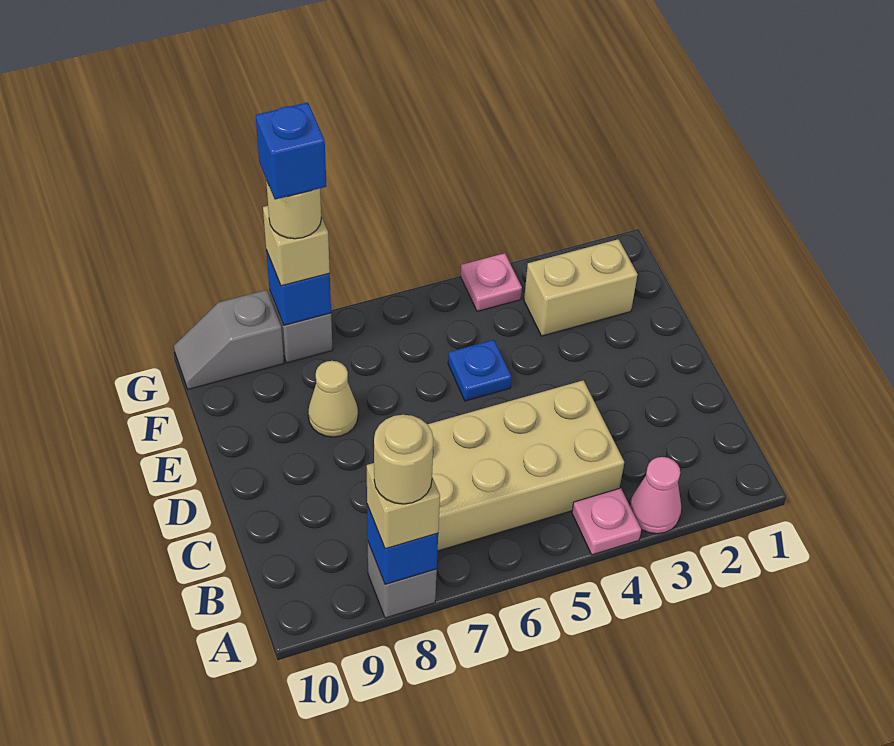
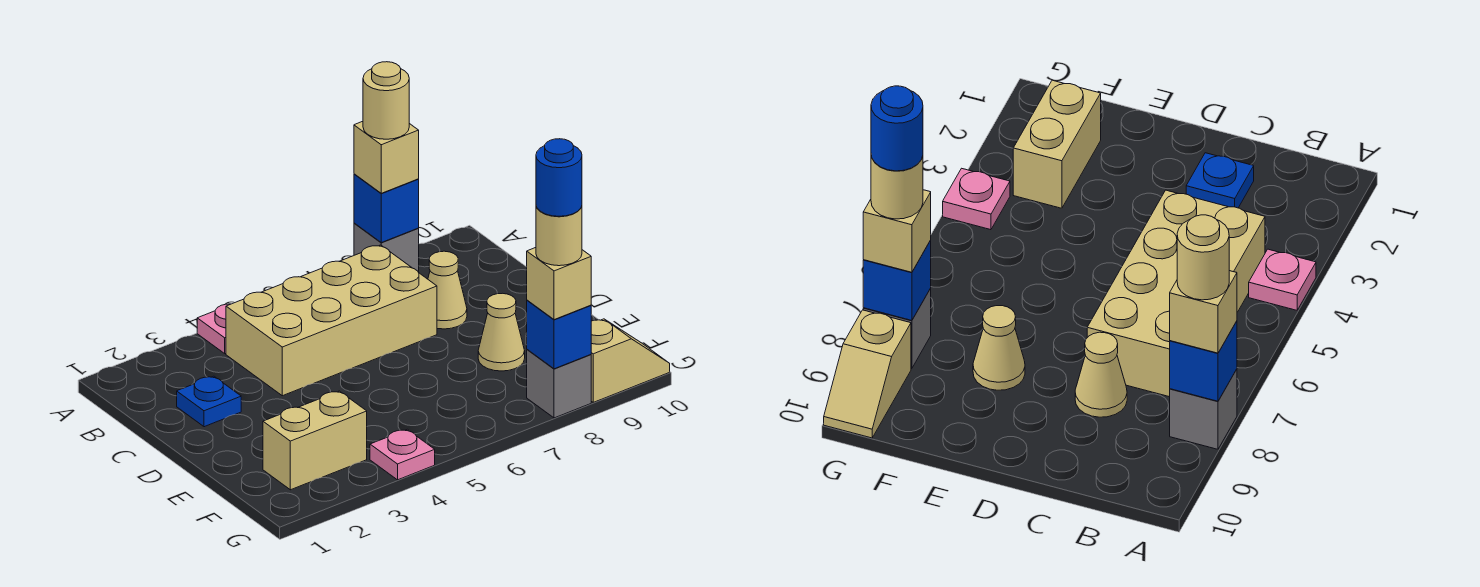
pink cone A3 level 1 -> none
none -> tan cone C8 level 1
blue plate E5 level 1 -> blue plate C2 level 1
blue brick G8 level 5 -> blue round brick G8 level 5
grey slope G9:G10 level 1 top 9 -> tan slope G9:G10 level 1 top 9

